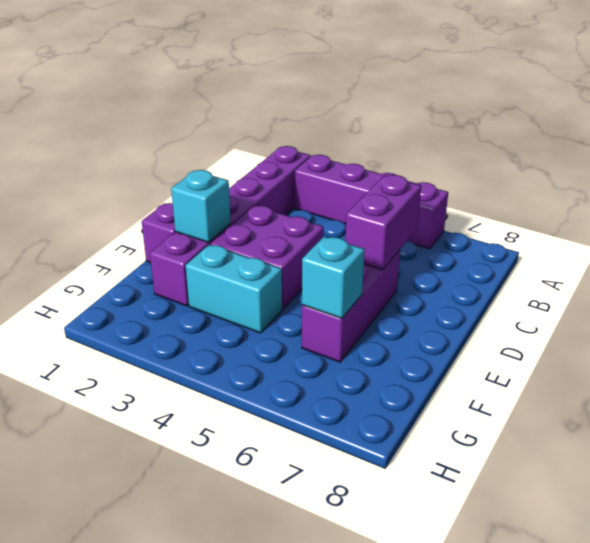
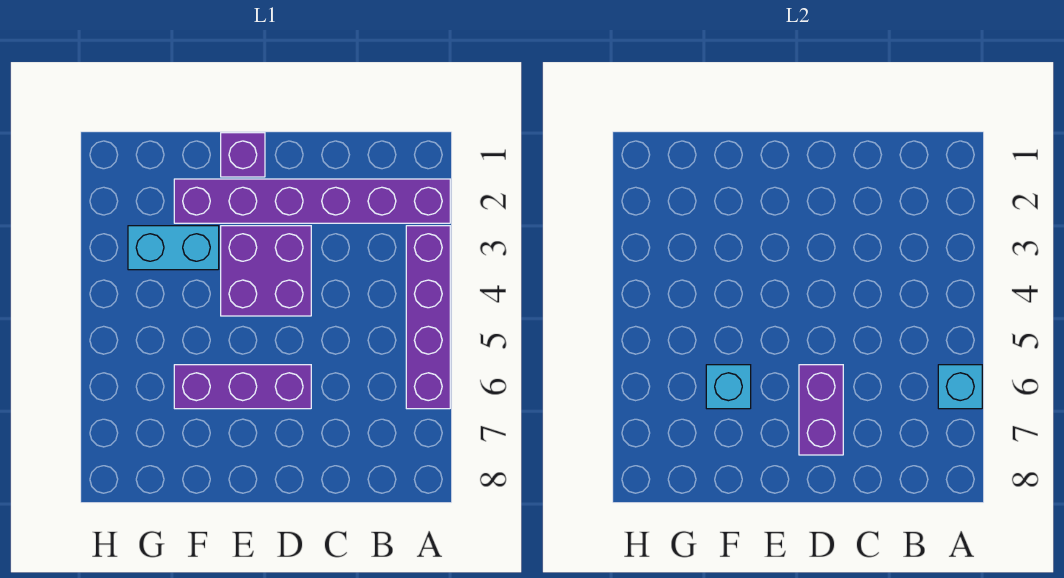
purple brick C6:D6 level 2 -> purple brick D6:D7 level 2
cyan brick E2 level 2 -> cyan brick A6 level 2
cyan brick F3:F4 level 1 -> cyan brick F3:G3 level 1

